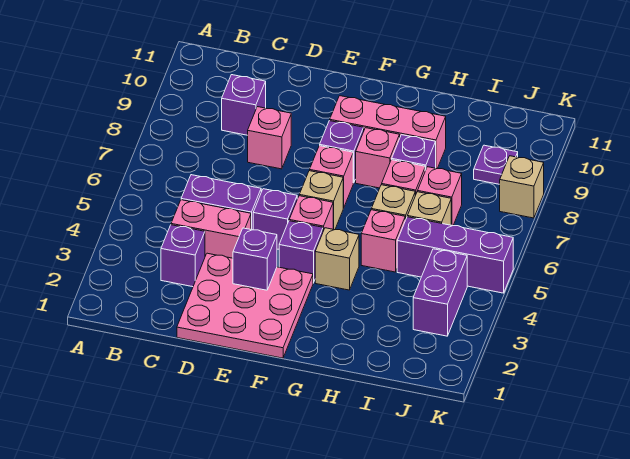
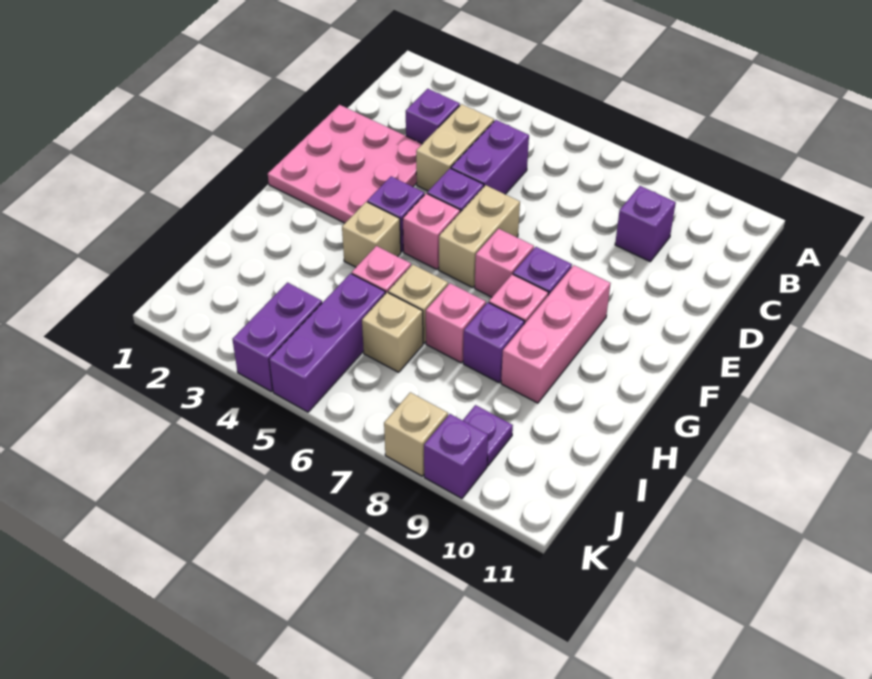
pink brick C4:D4 level 1 -> tan brick C4:D4 level 1
pink brick D8 level 1 -> none
purple brick E3 level 2 -> purple brick K9 level 1
tan brick F6 level 1 -> tan brick E6:F6 level 1
pink brick I7 level 1 -> none
purple brick J3:J4 level 1 -> purple brick J4:K4 level 1

